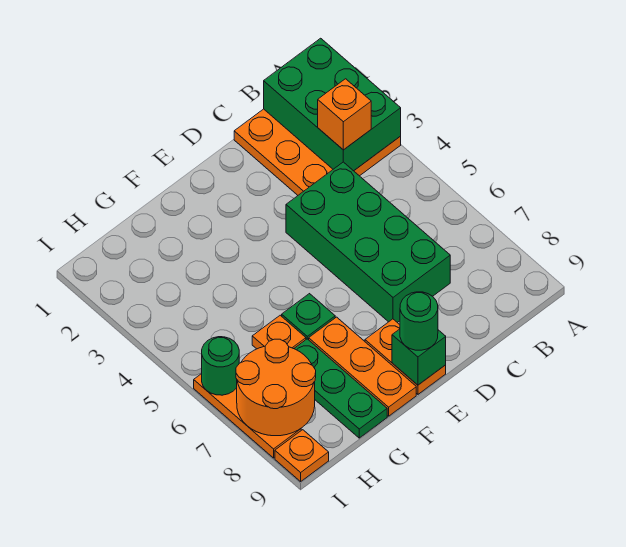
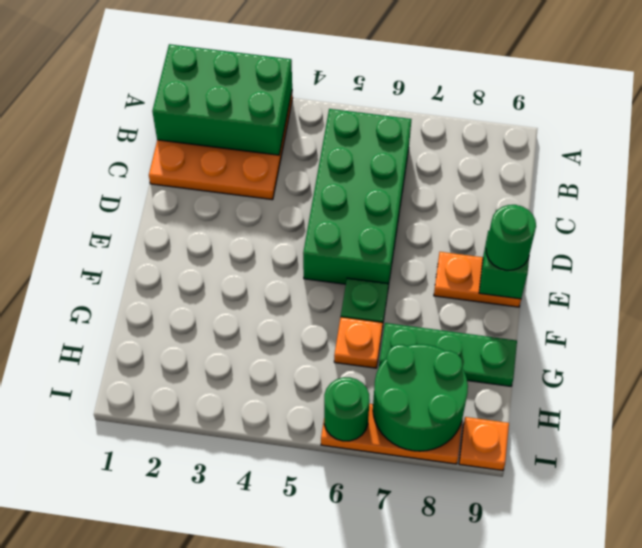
orange brick B3 level 3 -> none
green brick C4:D7 level 1 -> green brick B5:E6 level 1
orange plate F7:F9 level 1 -> none
orange round brick H7:I8 level 2 -> green round brick H7:I8 level 2

